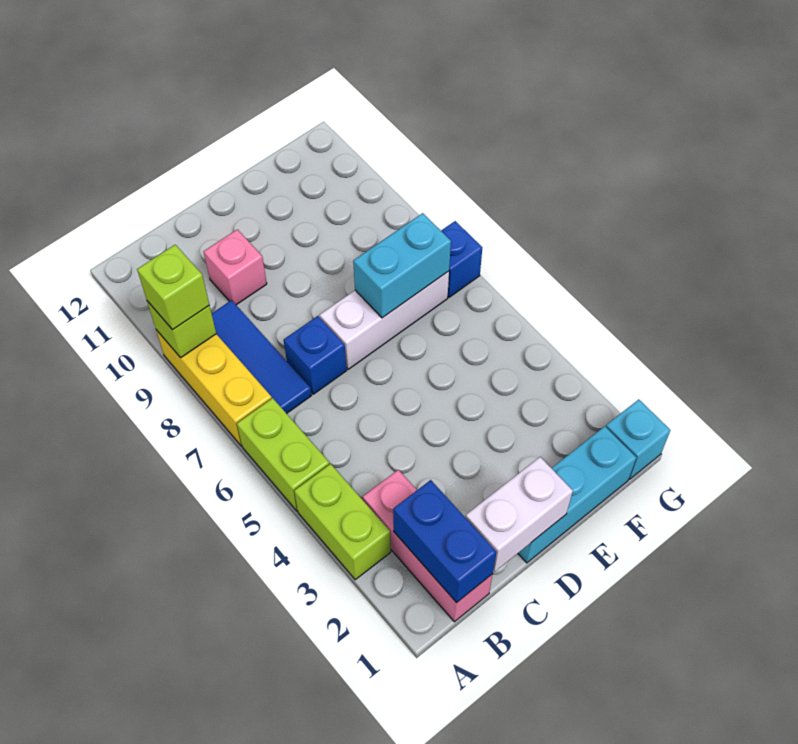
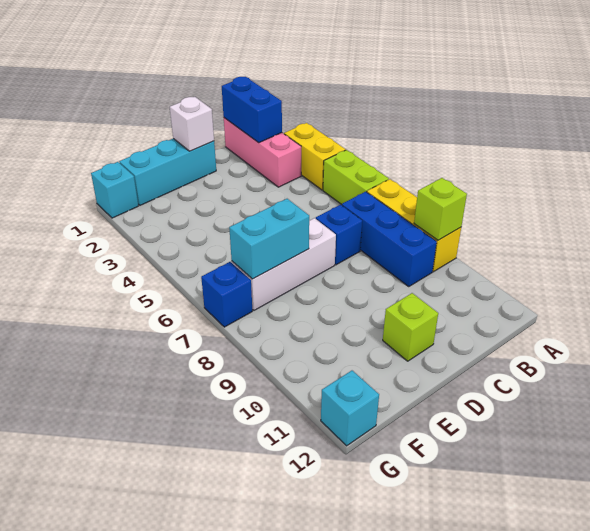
lime brick A3:A4 level 1 -> yellow brick A3:A4 level 1
lime brick A9 level 3 -> lime brick D11 level 1
blue tile B7:B9 level 1 -> blue brick B7:B9 level 1
white brick C1:D1 level 2 -> white brick D1 level 2
pink brick C10 level 1 -> none
none -> cyan brick G12 level 1

